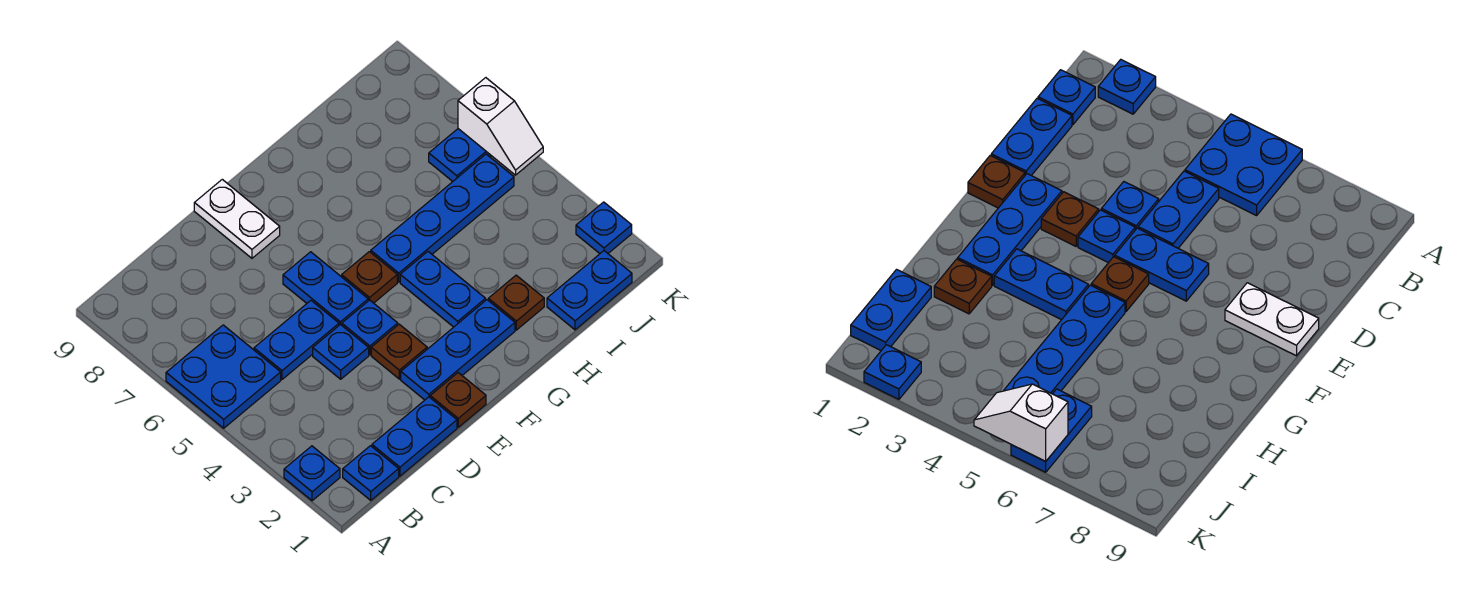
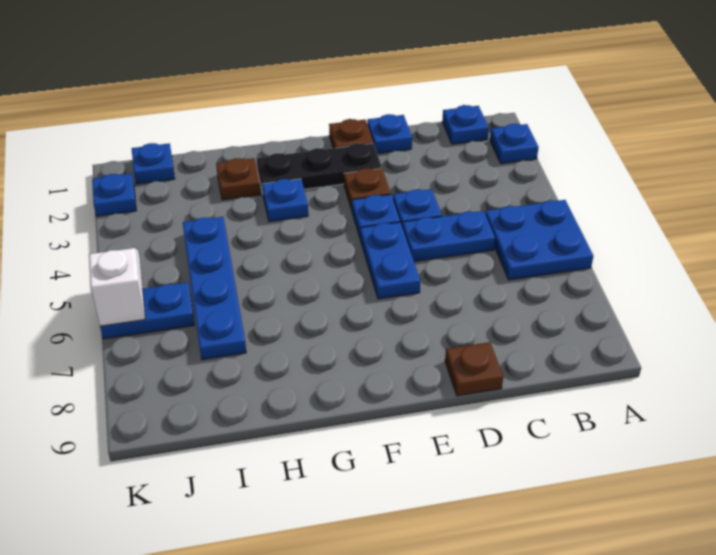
blue plate C1:D1 level 1 -> blue plate D1 level 1
blue plate E2:G2 level 1 -> black plate E2:G2 level 1
white plate E8:E9 level 1 -> none
brown plate F5 level 1 -> brown plate D9 level 1
blue plate G3:G4 level 1 -> blue plate G3 level 1
blue plate G5:J5 level 1 -> blue plate I4:I7 level 1
blue plate I1:J1 level 1 -> blue plate J1 level 1

